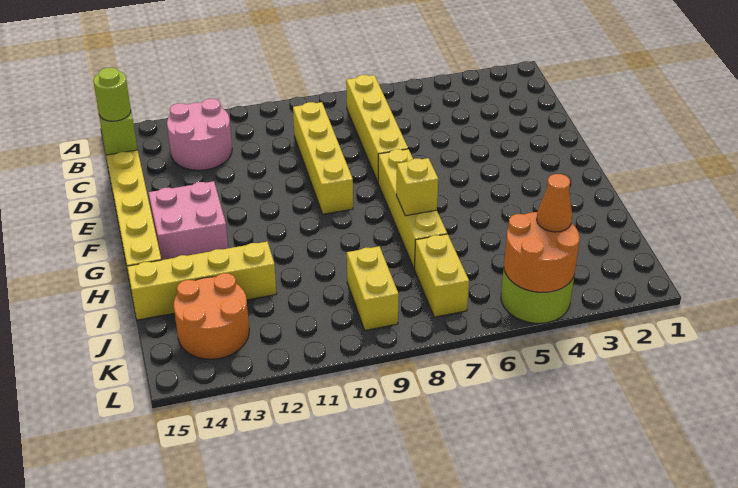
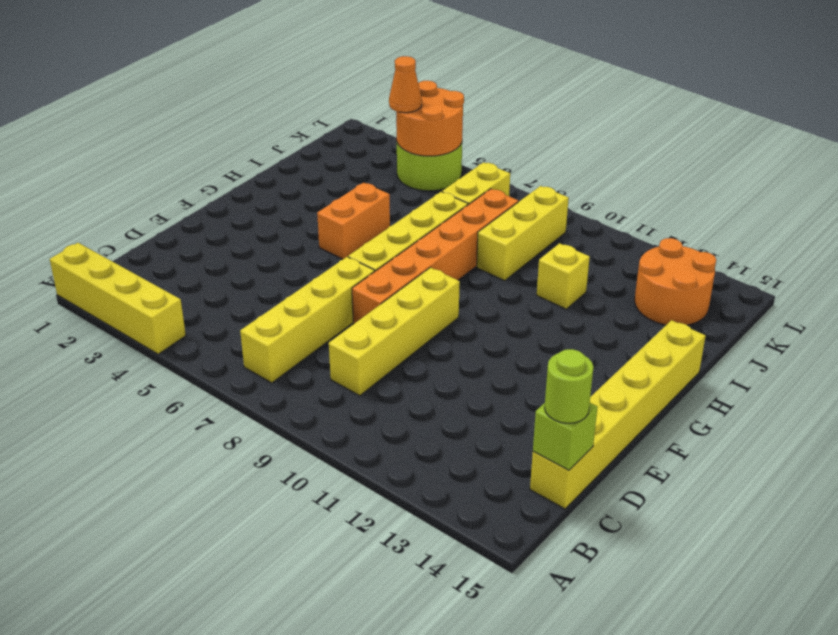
pink round brick B12:C13 level 1 -> none
none -> orange brick E8:J8 level 1
pink brick F13:G14 level 1 -> none
none -> orange brick G5:H5 level 1
yellow brick H7 level 2 -> yellow brick I11 level 1
yellow brick I12:I15 level 1 -> yellow brick A1:A4 level 1
yellow brick J9:K9 level 1 -> yellow brick I9:K9 level 1

